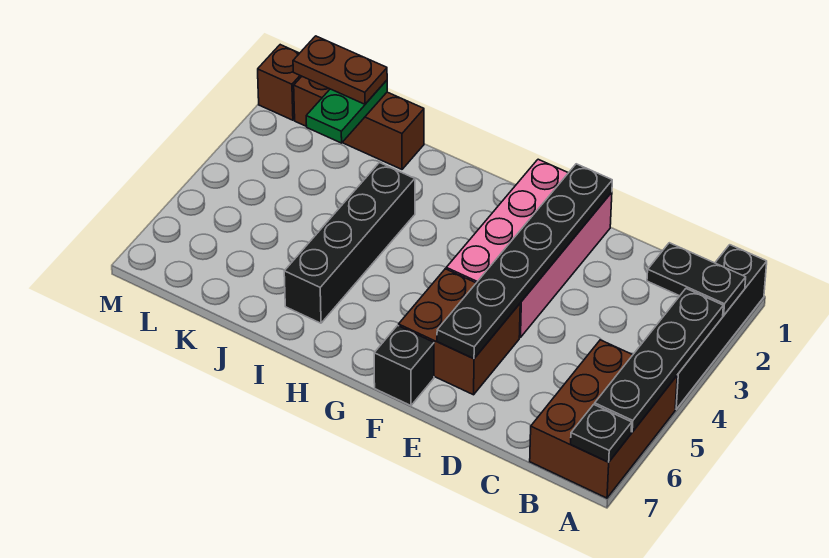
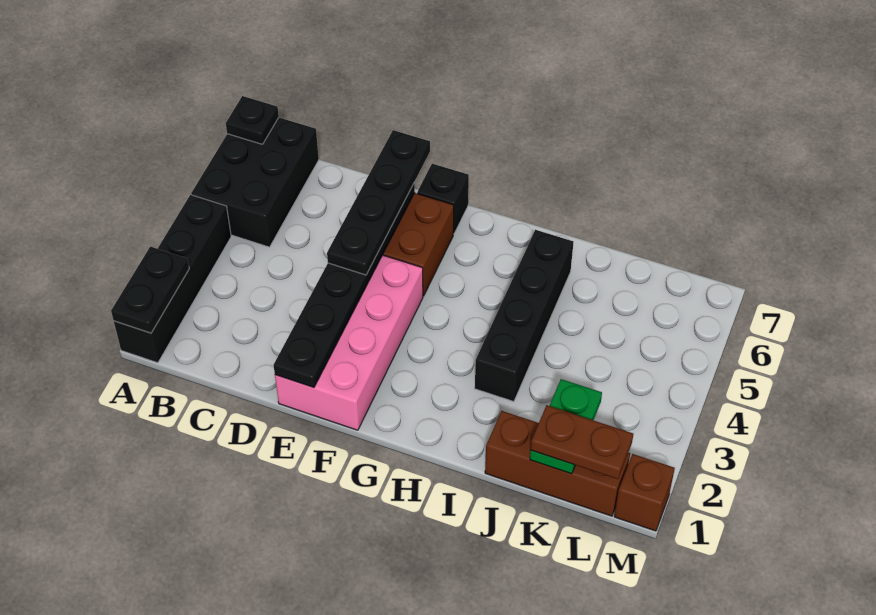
black plate A2:B2 level 2 -> black plate A1:A2 level 2
black plate A3:A6 level 2 -> black plate E4:E7 level 3
brown brick A5:B7 level 1 -> black brick A5:B7 level 1

